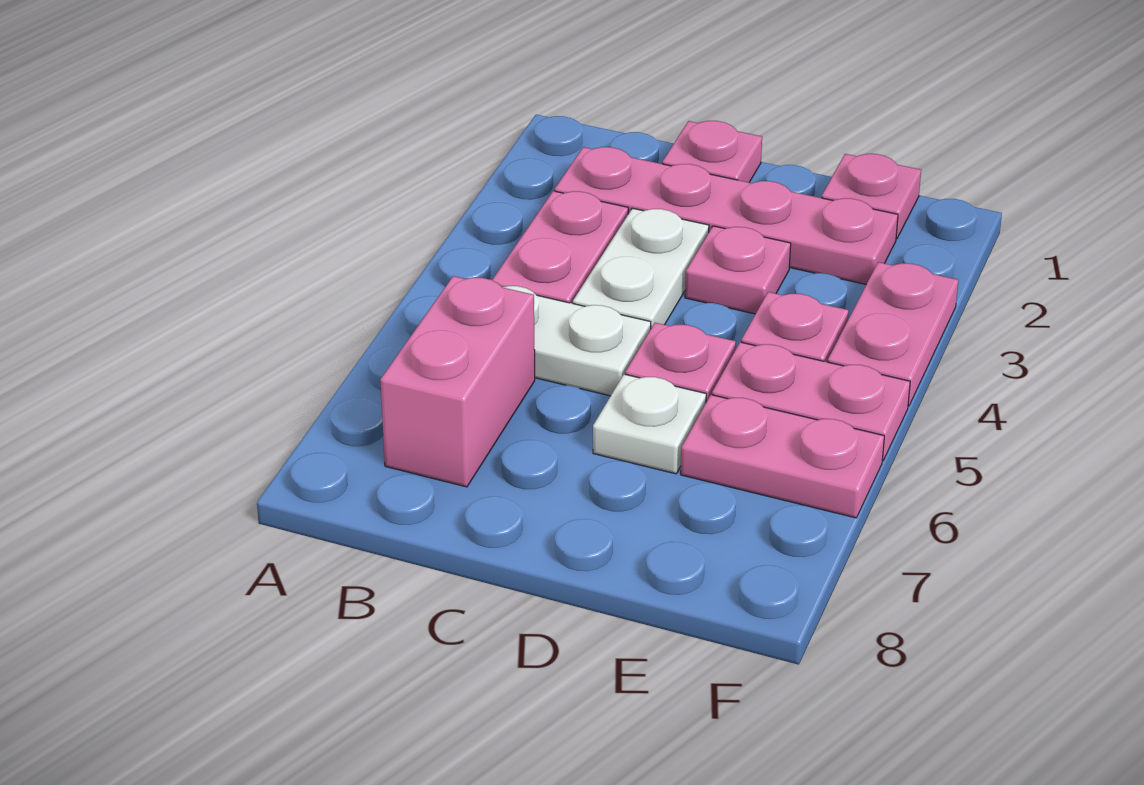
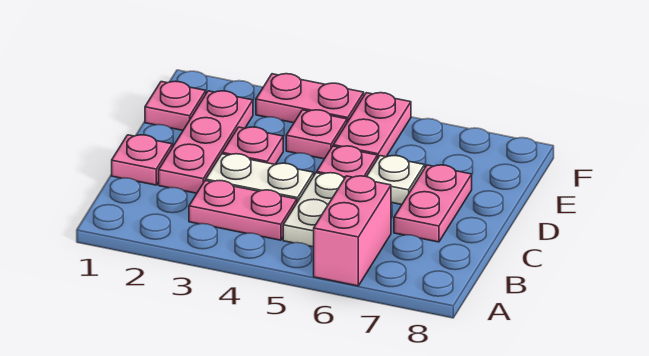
pink plate B2:E2 level 1 -> pink plate C2:E2 level 1
pink brick B6:B7 level 1 -> pink brick A6:B6 level 1
pink plate E6:F6 level 1 -> pink plate C7:D7 level 1

